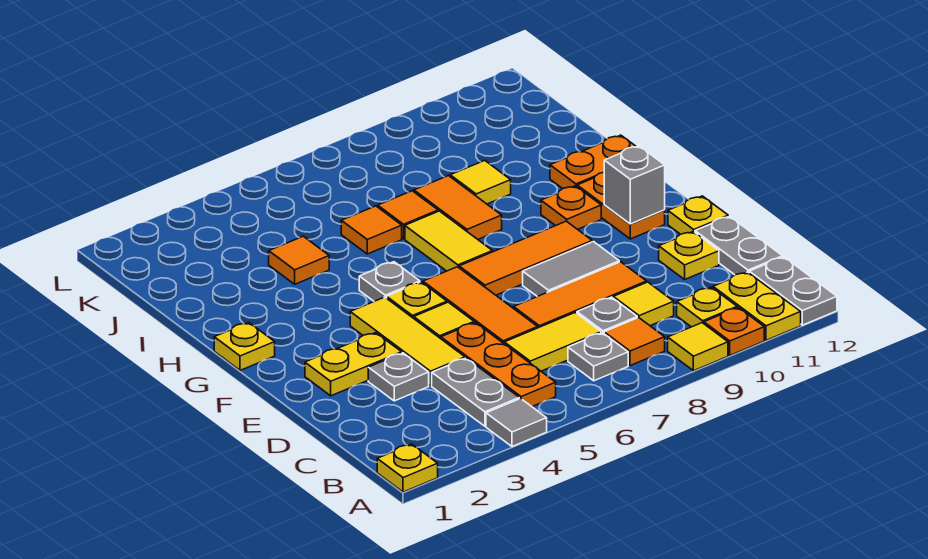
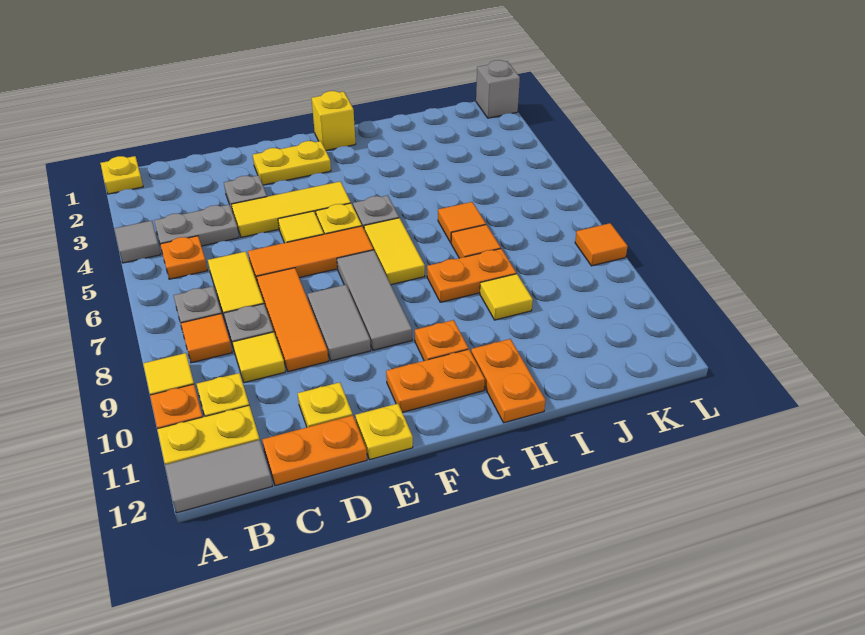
grey plate A12:B12 level 1 -> grey tile A12:B12 level 1
orange plate B5:D5 level 1 -> orange plate B5 level 1
grey plate C12:D12 level 1 -> orange plate C12:D12 level 1
yellow plate E2:E3 level 1 -> yellow plate E2:F2 level 1
orange tile F7:F9 level 1 -> grey tile F7:F9 level 1
grey brick F11 level 2 -> grey brick L1 level 1
yellow plate G1 level 1 -> yellow brick G1 level 1
yellow tile G7:H7 level 1 -> yellow tile G6:G7 level 1
orange tile H8:I8 level 1 -> orange plate H8:I8 level 1
orange tile I4 level 1 -> orange tile L8 level 1

